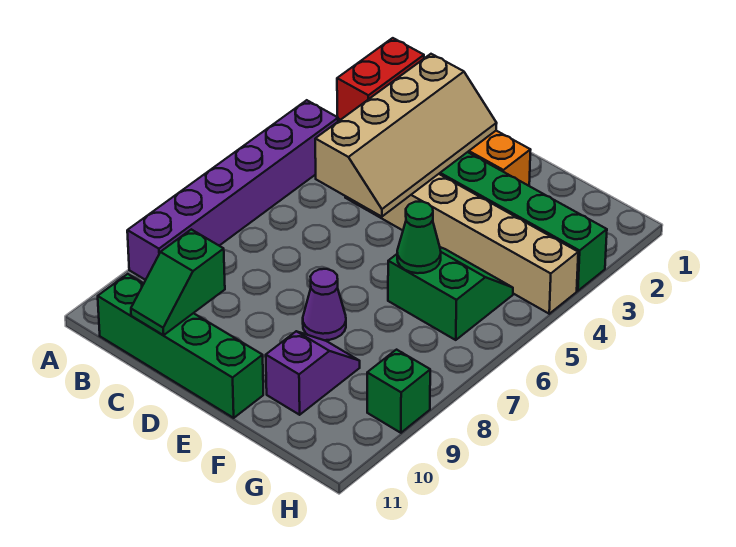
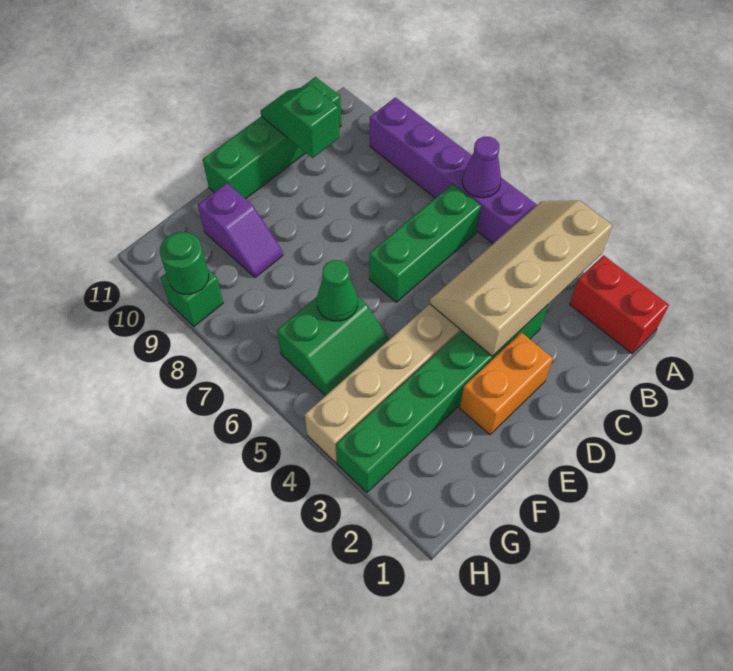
none -> green brick B6:D6 level 1
tan slope C2:D5 level 2 top C -> tan slope A3:D4 level 2 top 3
purple cone E8 level 1 -> purple cone A6 level 2
none -> green round brick H9 level 2

